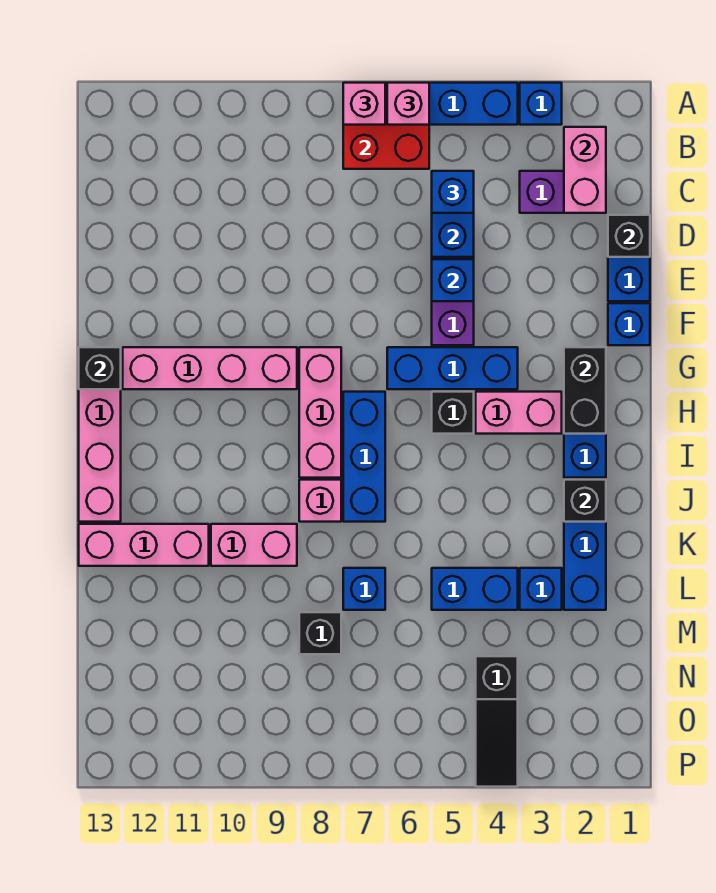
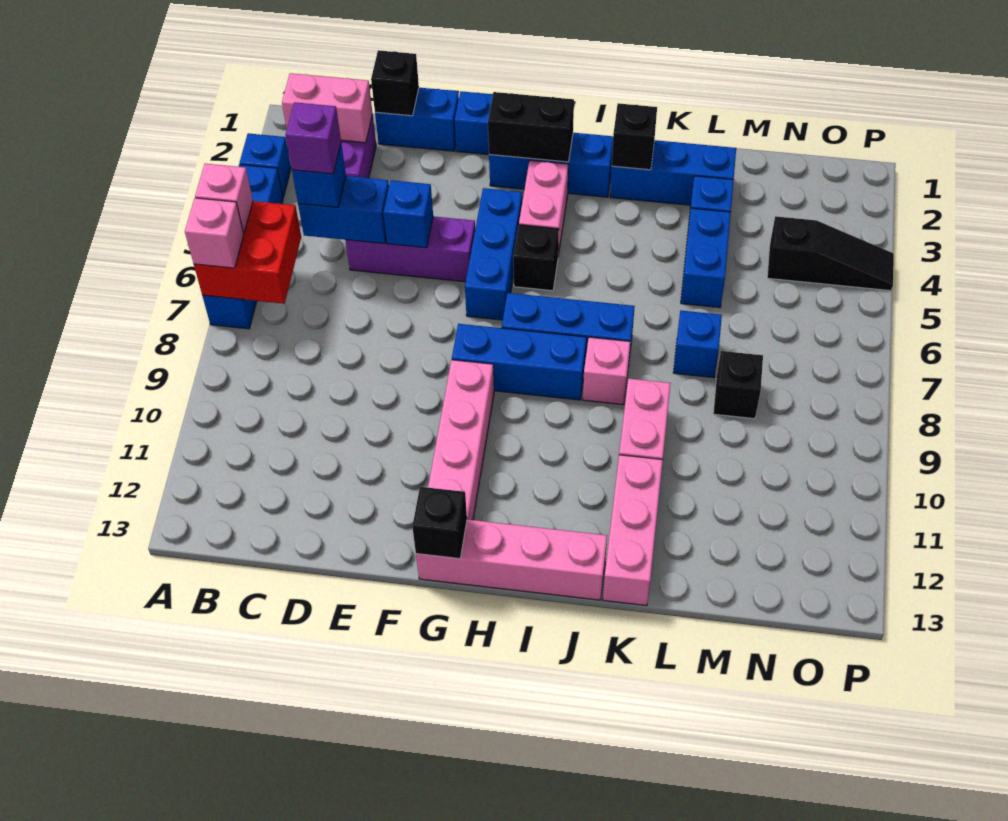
none -> purple brick C5 level 4
pink brick G8:I8 level 1 -> blue brick G8:I8 level 1

